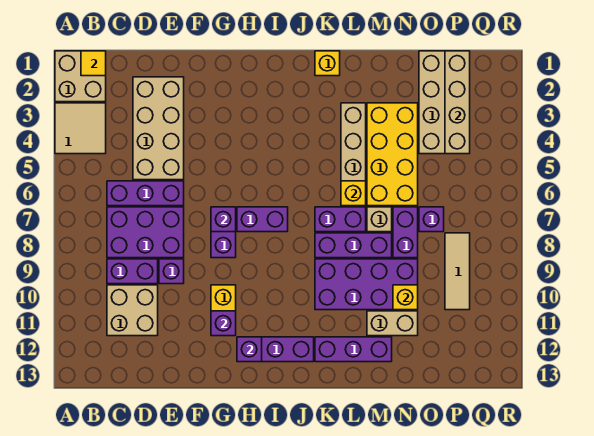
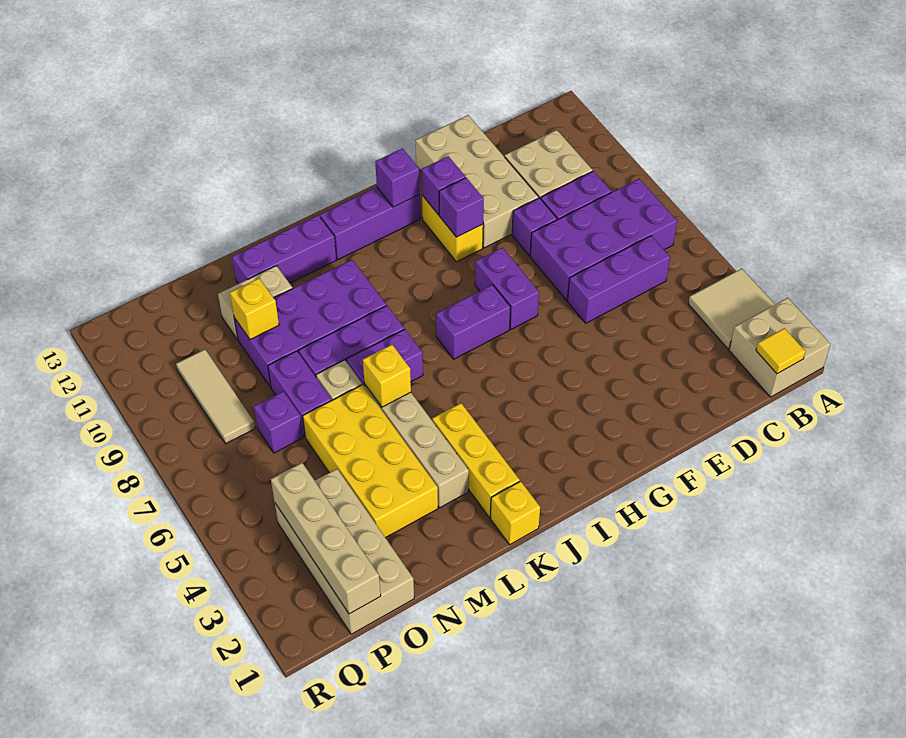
purple brick C7:E8 level 1 -> purple brick B7:E8 level 1
tan brick D2:E5 level 1 -> tan brick E10:F13 level 1
purple brick G7 level 2 -> purple brick G10 level 2
none -> yellow brick K2:K4 level 1

